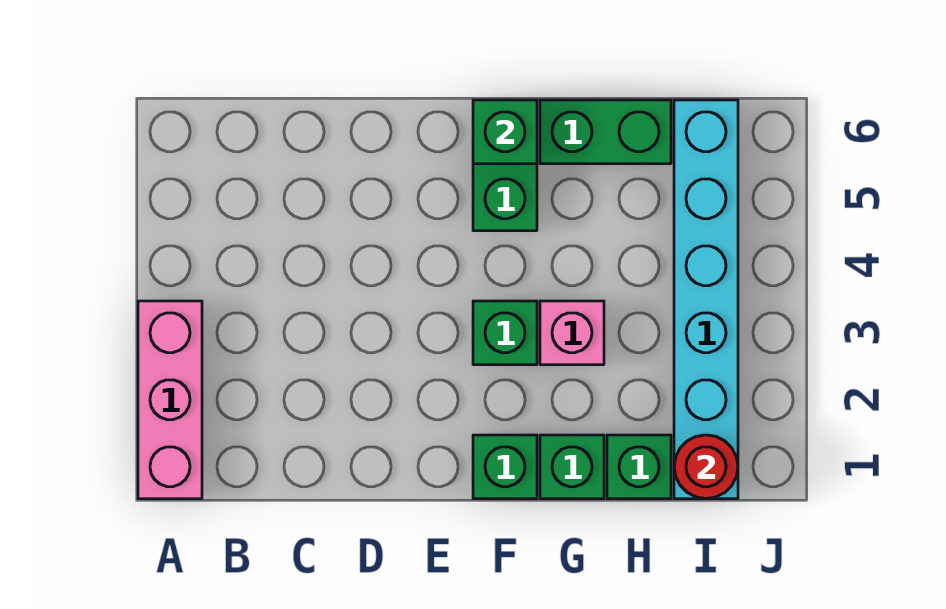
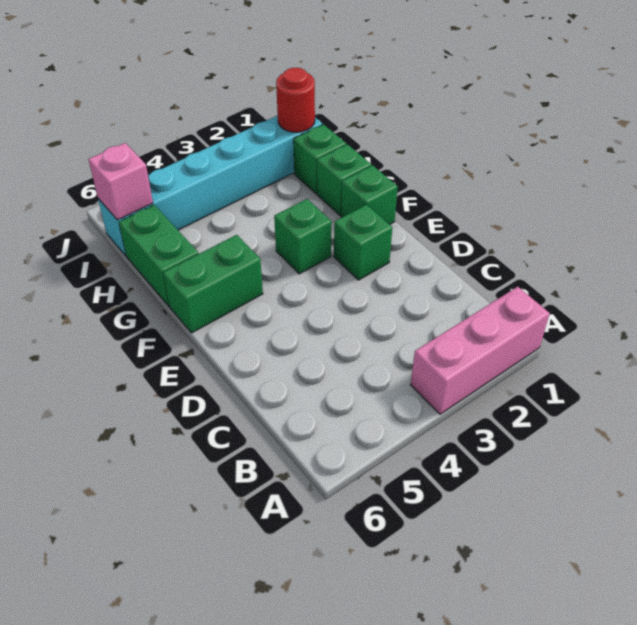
green brick F6 level 2 -> green brick E2 level 1
pink brick G3 level 1 -> pink brick I6 level 2

